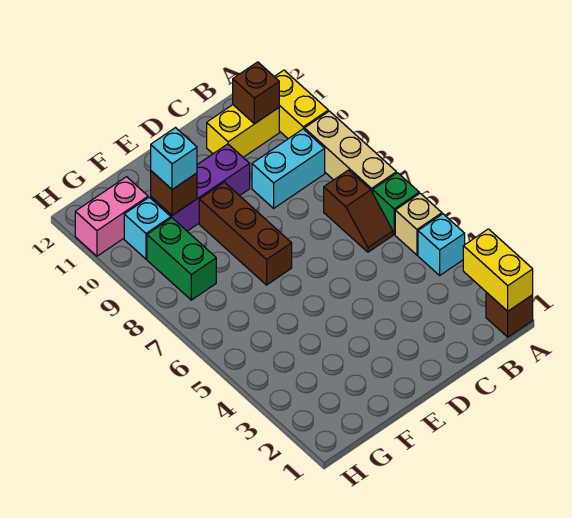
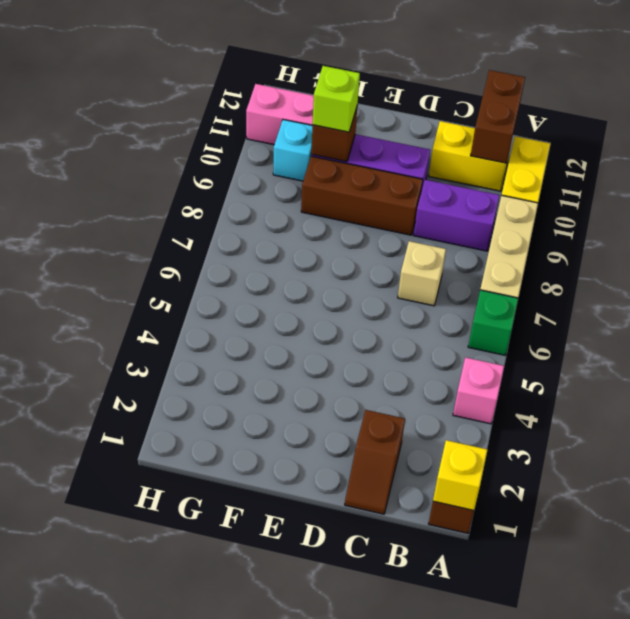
yellow brick A1:A2 level 2 -> yellow brick A1 level 2
cyan brick A4 level 1 -> pink brick A4 level 1
tan brick A5 level 1 -> tan brick C7 level 1
brown slope B6:B7 level 1 top 7 -> brown slope C1:C2 level 1 top 2
cyan brick B9:C9 level 1 -> purple brick B9:C9 level 1
brown brick B11 level 2 -> brown brick B11:B12 level 2
brown brick E7:E9 level 1 -> brown brick D9:F9 level 1
cyan brick F10 level 3 -> lime brick F10 level 3
green brick G8:G9 level 1 -> none

